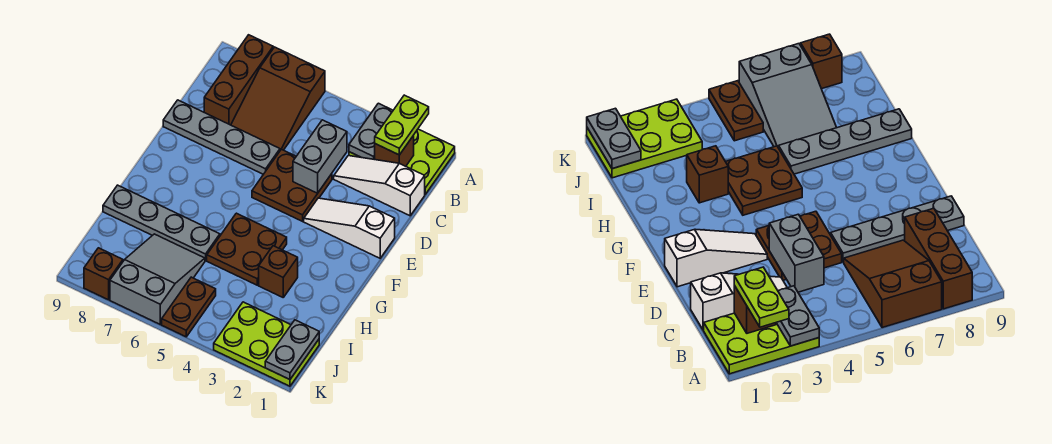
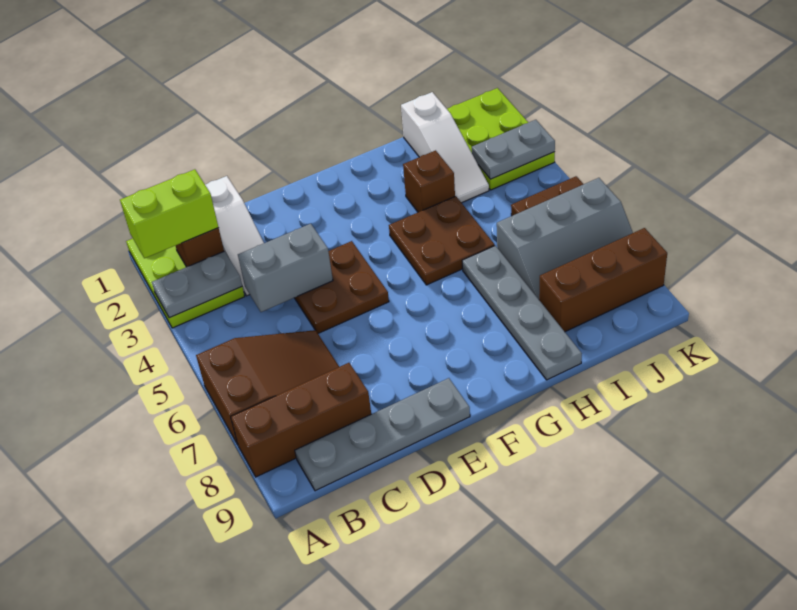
lime plate A2:B2 level 3 -> lime brick A2:B2 level 3
grey plate D6:D9 level 1 -> grey plate B9:E9 level 1
white slope E1:E3 level 1 top 1 -> white slope I1:I3 level 1 top 1
grey slope I6:K7 level 1 top K -> grey slope I6:K7 level 1 top 6
grey plate J1:K1 level 2 -> grey plate J3:K3 level 2
brown brick K8 level 1 -> brown brick I8:K8 level 1

